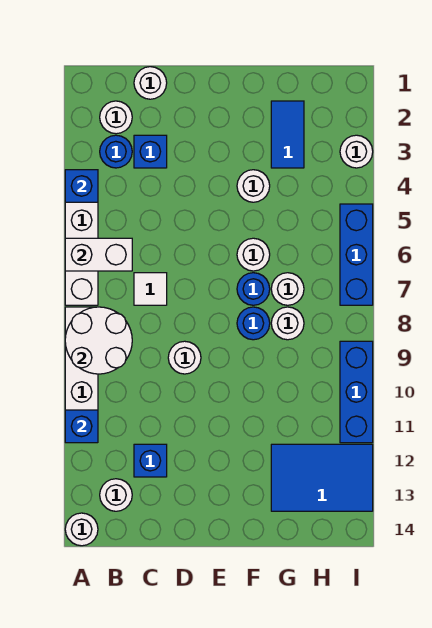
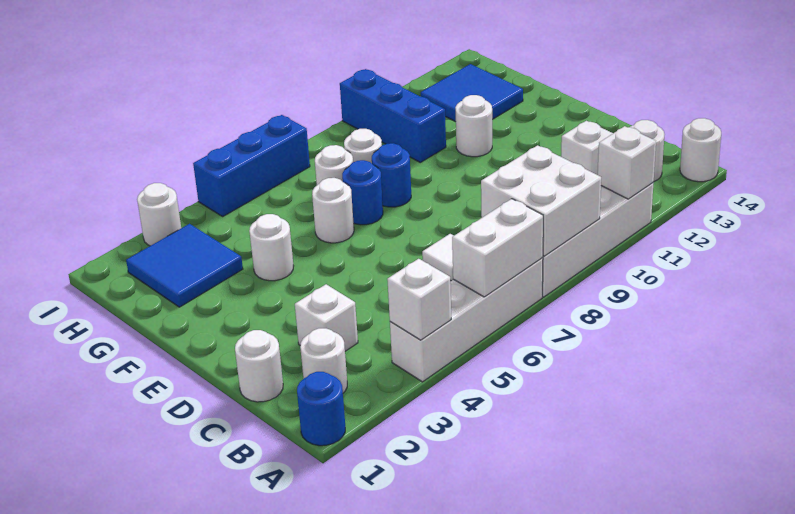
blue brick A4 level 2 -> white brick A4 level 2
white brick A6:B6 level 2 -> white brick A6:A7 level 2
white round brick A8:B9 level 2 -> white brick A8:B9 level 2
blue brick A11 level 2 -> white brick A11 level 2
blue round brick B3 level 1 -> blue round brick A1 level 1
blue brick C3 level 1 -> white brick C3 level 1
blue brick C12 level 1 -> white brick C12 level 1
white round brick D9 level 1 -> white round brick F11 level 1
blue tile G2:G3 level 1 -> blue tile G2:H3 level 1
blue tile G12:I13 level 1 -> blue tile G12:H13 level 1
blue brick I9:I11 level 1 -> blue brick G10:I10 level 1

